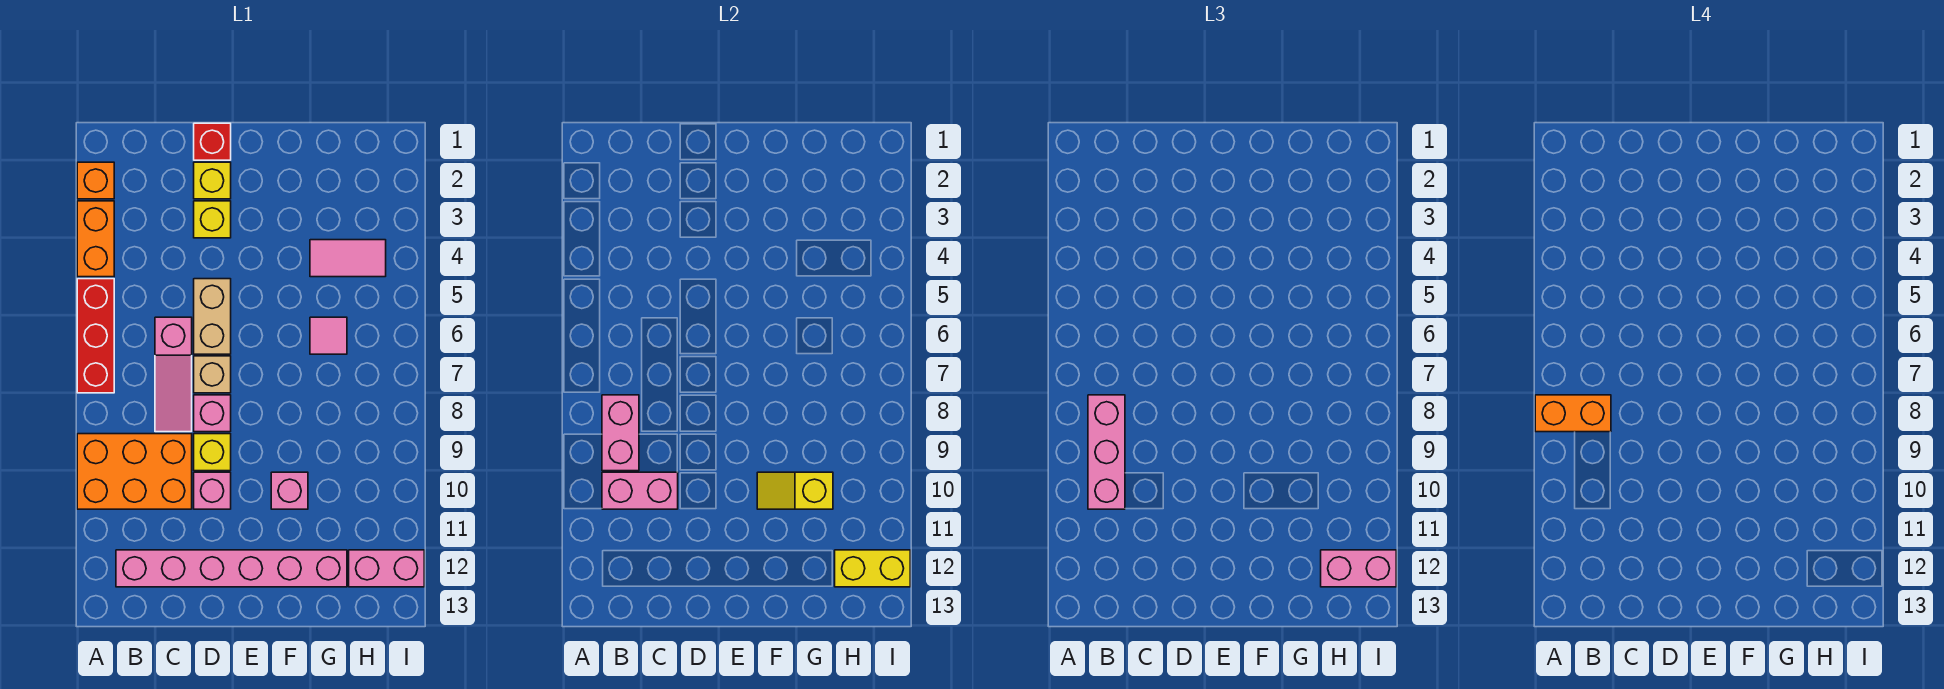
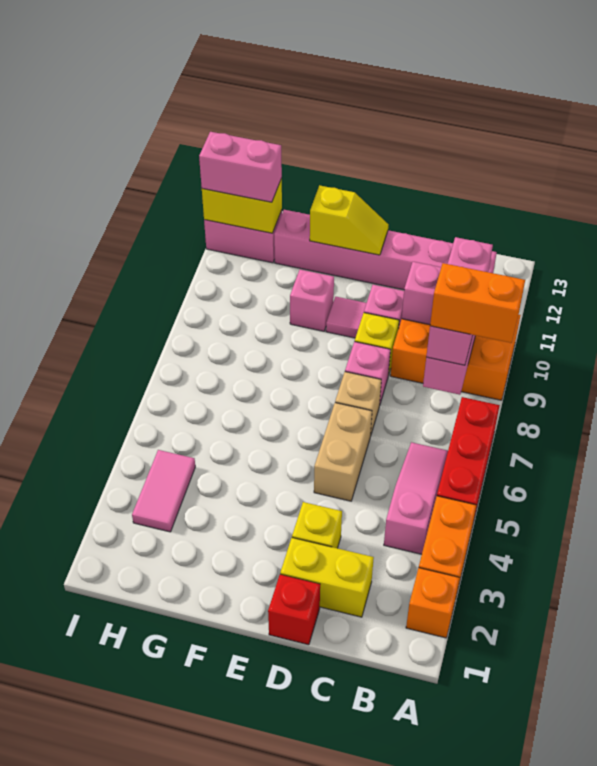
pink slope C6:C8 level 1 top 6 -> pink slope B4:B6 level 1 top 4
yellow brick D2 level 1 -> yellow brick C2:D2 level 1
yellow slope F10:G10 level 2 top G -> yellow slope E12:F12 level 2 top F
pink tile G4:H4 level 1 -> pink tile H3:H4 level 1
pink tile G6 level 1 -> pink tile E10 level 1

